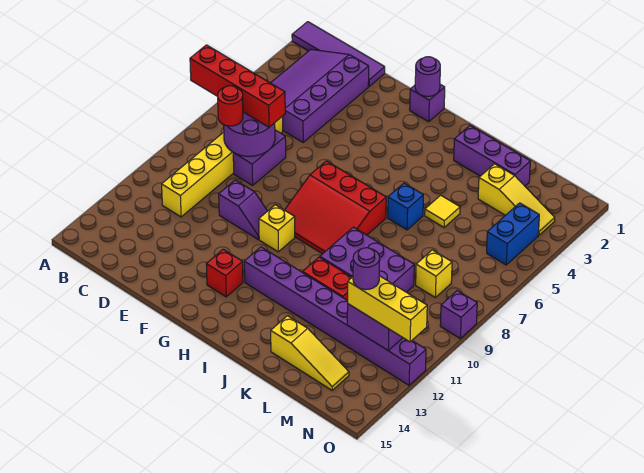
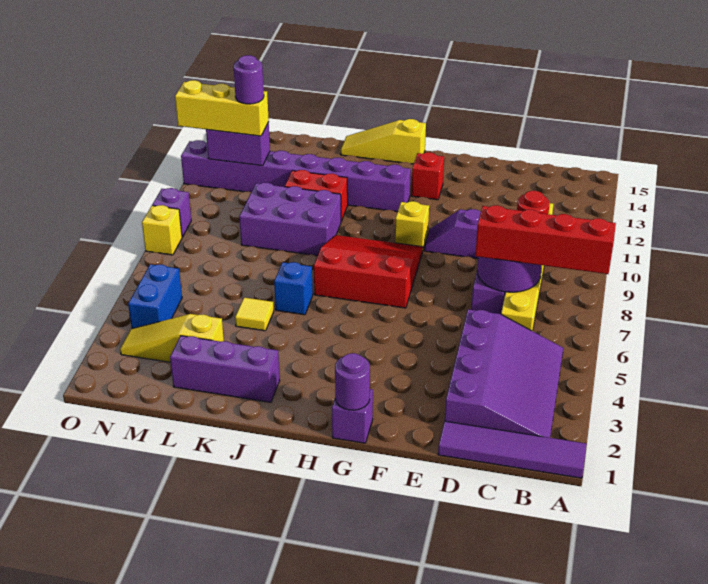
yellow slope K14:M14 level 1 top K -> yellow slope H15:J15 level 1 top H
yellow brick M8 level 1 -> yellow brick O8 level 1

